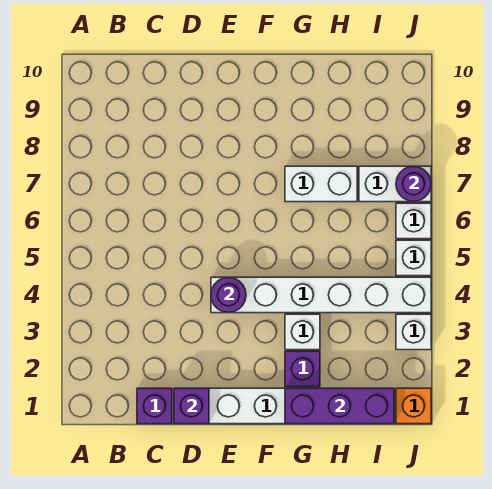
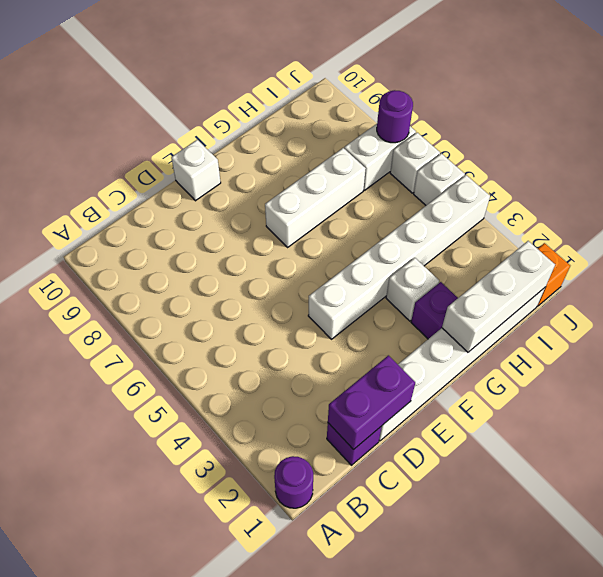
purple brick D1 level 2 -> purple brick C1:D1 level 2
purple round brick E4 level 2 -> purple round brick A1 level 1
purple brick G1:I1 level 2 -> white brick G1:I1 level 2
white brick G7:H7 level 1 -> white brick F7:H7 level 1
white brick J3 level 1 -> white brick E10 level 1

